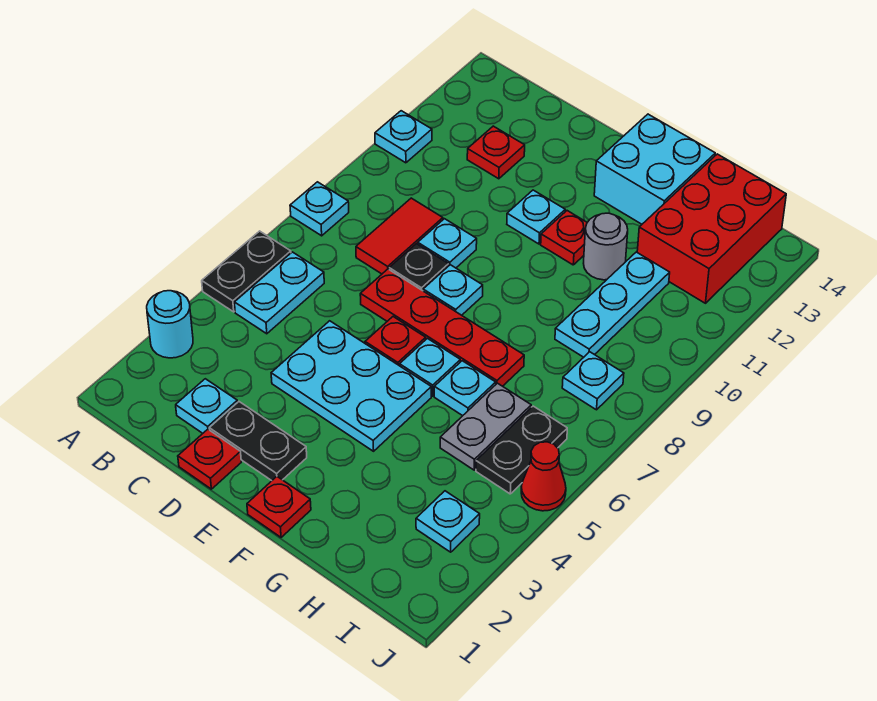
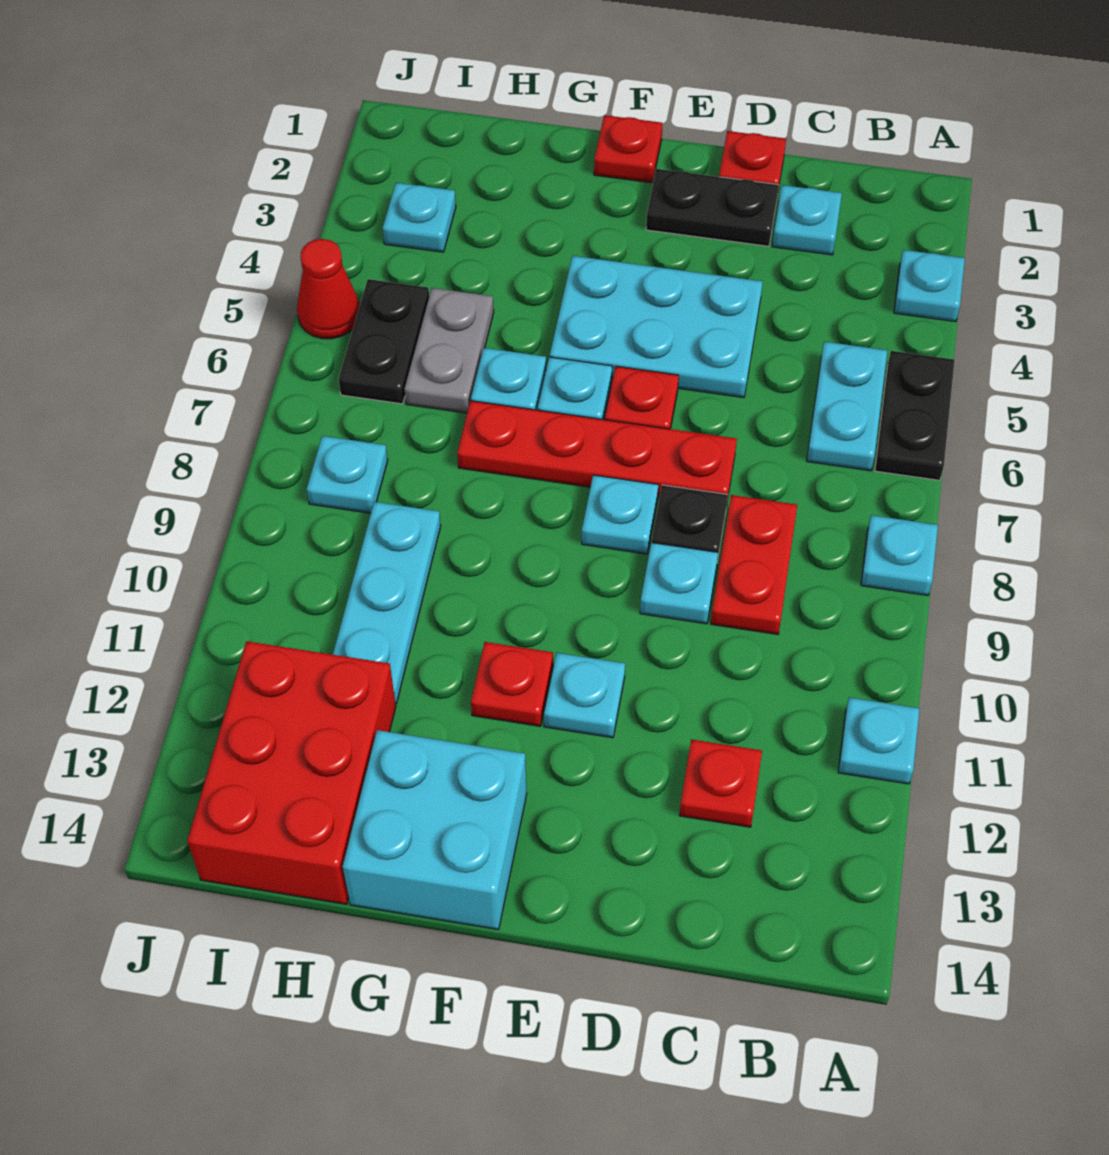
cyan round brick A3 level 1 -> cyan plate A3 level 1
red tile C8:C9 level 1 -> red plate C8:C9 level 1
grey round brick G11 level 1 -> none

